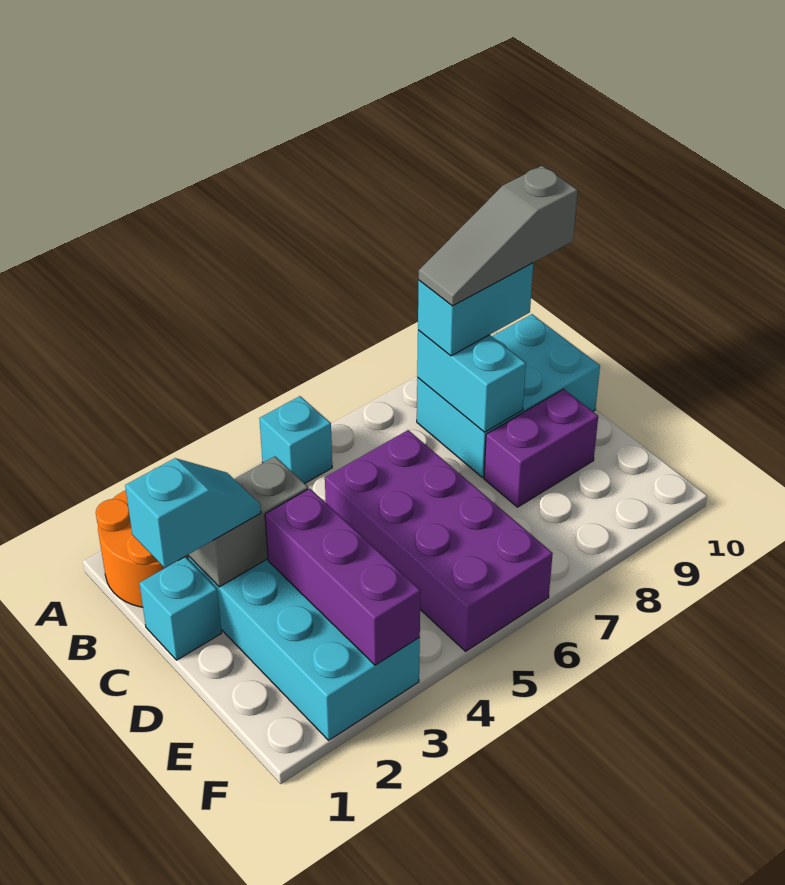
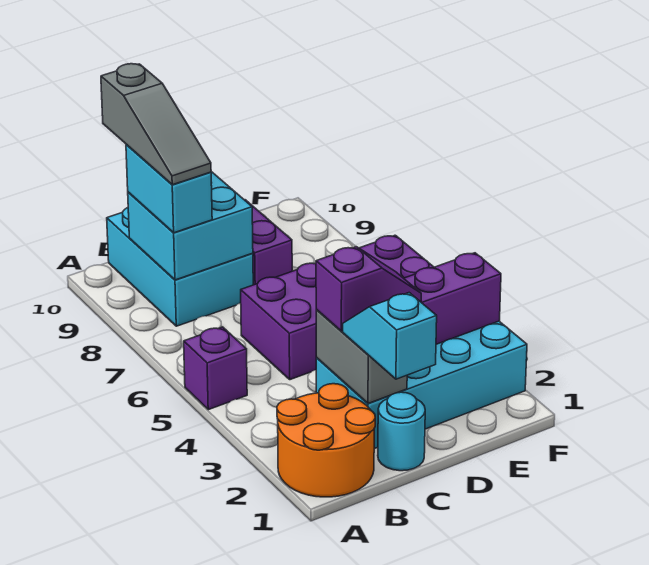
cyan brick A5 level 1 -> purple brick A5 level 1
cyan brick B8:C8 level 2 -> cyan brick B8:C9 level 2
cyan brick C1 level 1 -> cyan round brick C1 level 1
none -> purple slope C3:D3 level 3 top C

